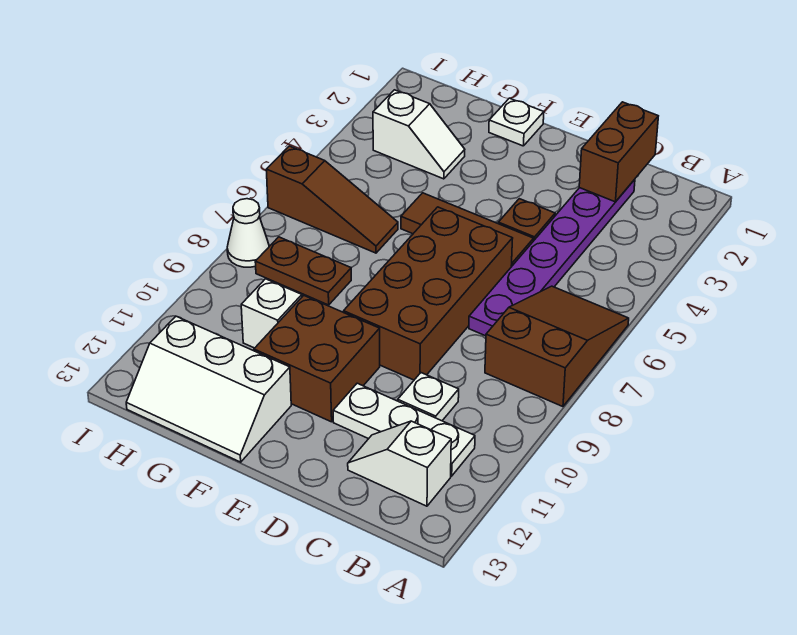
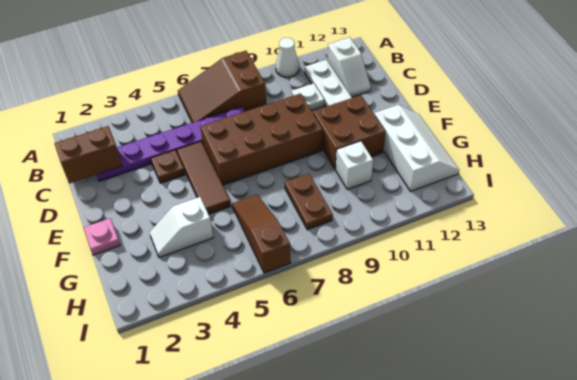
white plate F1 level 1 -> pink plate F1 level 1
white slope G3:H3 level 1 top H -> white slope G3:G4 level 1 top 4
white cone I8 level 1 -> white cone A10 level 1

